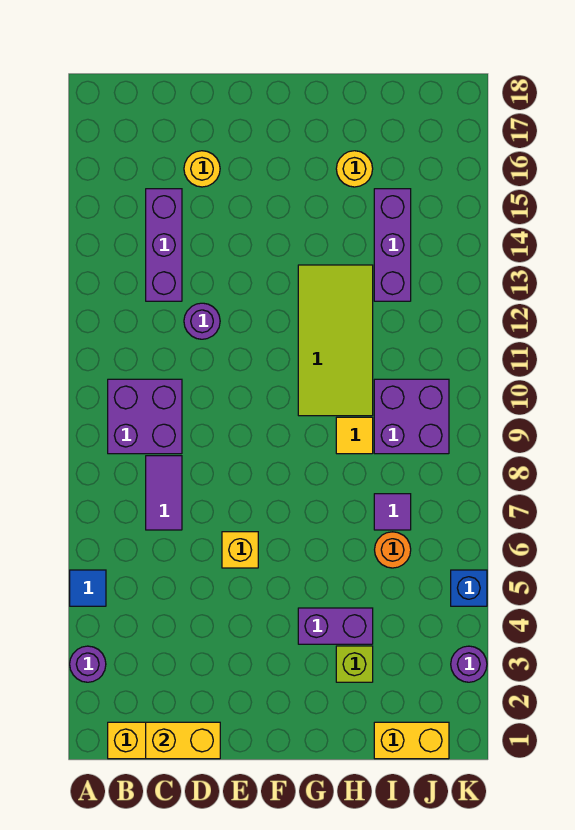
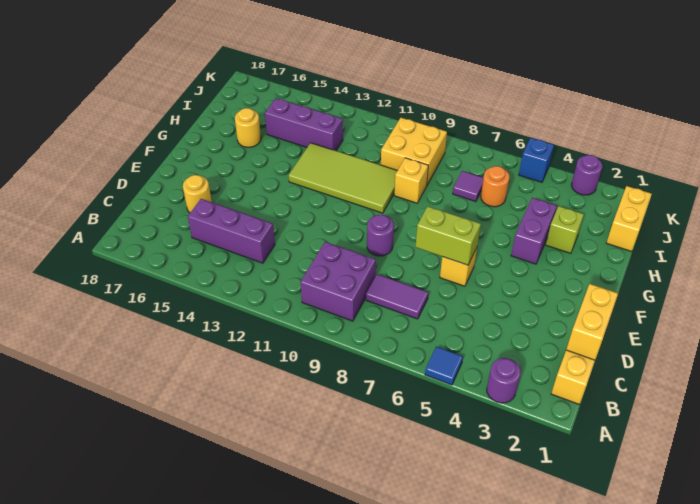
purple round brick D12 level 1 -> purple round brick E9 level 1
none -> lime brick E6:E7 level 2
yellow tile H9 level 1 -> yellow brick H9 level 1
purple brick I9:J10 level 1 -> yellow brick I9:J10 level 1

